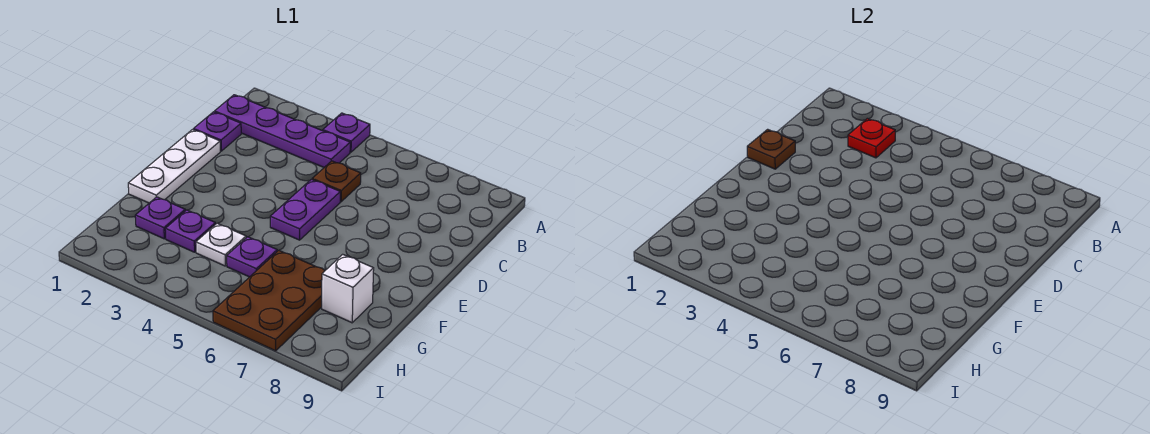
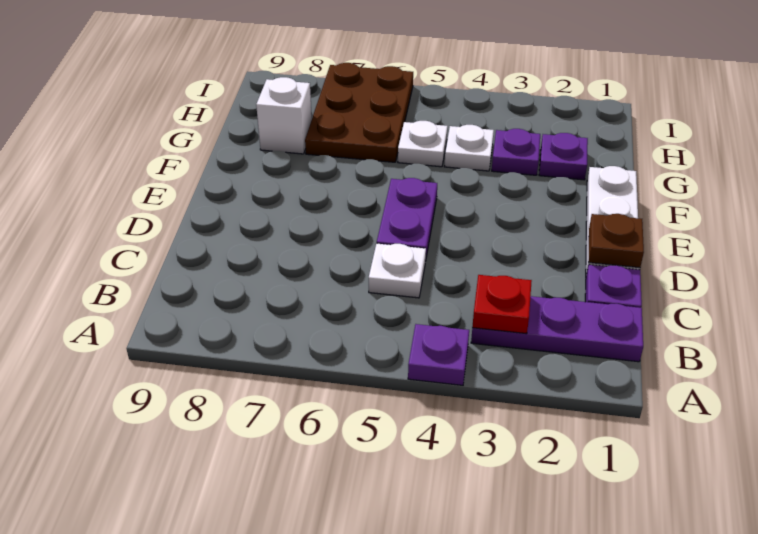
purple plate B1:B4 level 1 -> purple plate B1:B3 level 1
brown plate C5 level 1 -> white plate C5 level 1
purple plate G5 level 1 -> white plate G5 level 1

